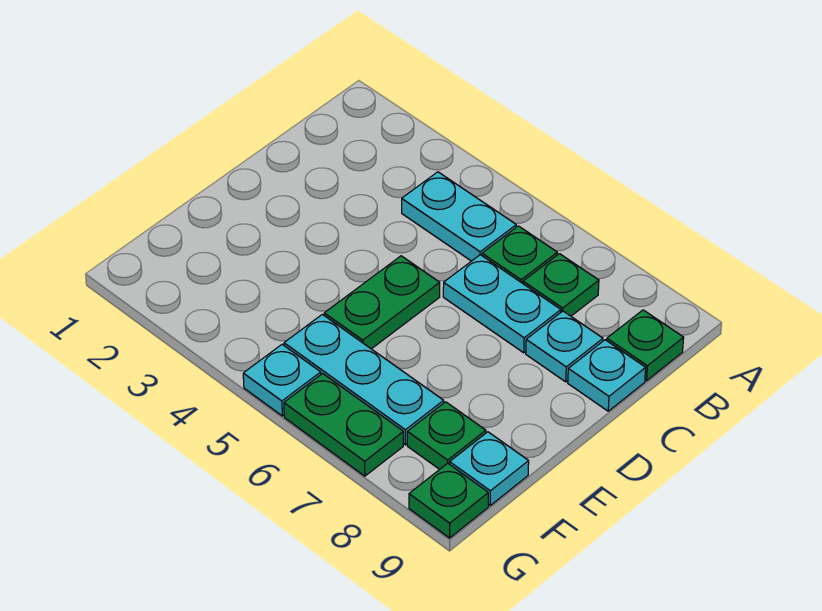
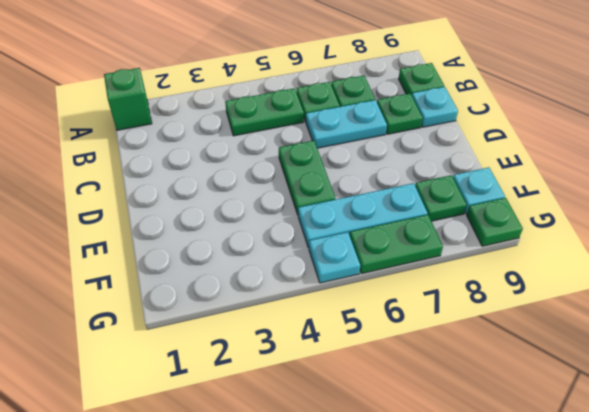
none -> green brick A1 level 1
cyan plate B4:B5 level 1 -> green plate B4:B5 level 1
cyan plate C8 level 1 -> green plate C8 level 1

